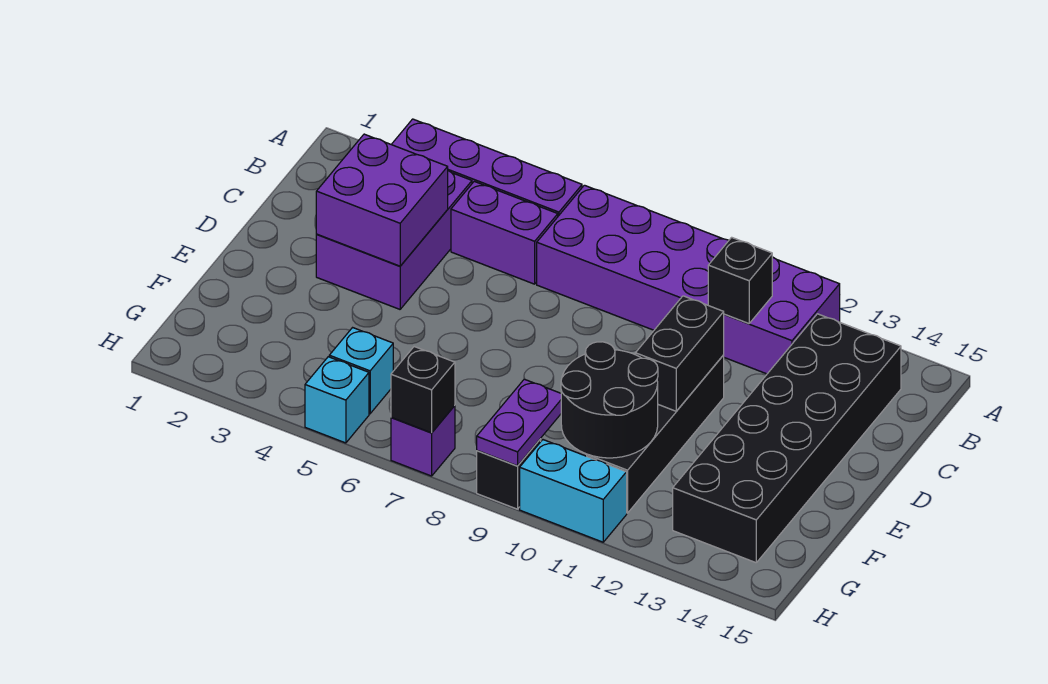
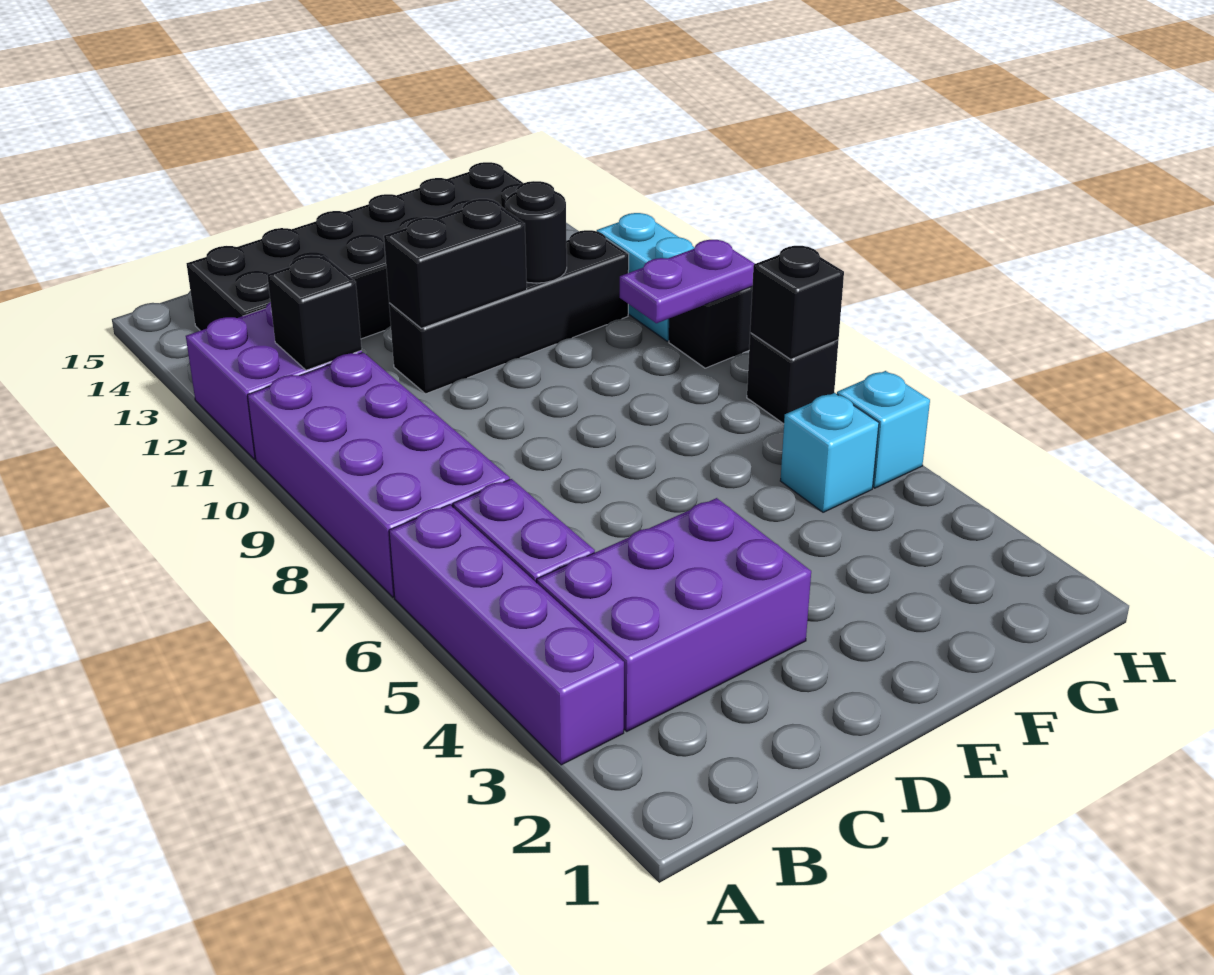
purple brick C3:D4 level 2 -> none
black round brick F10:G11 level 2 -> black round brick F11 level 2
purple brick H7 level 1 -> black brick H7 level 1

